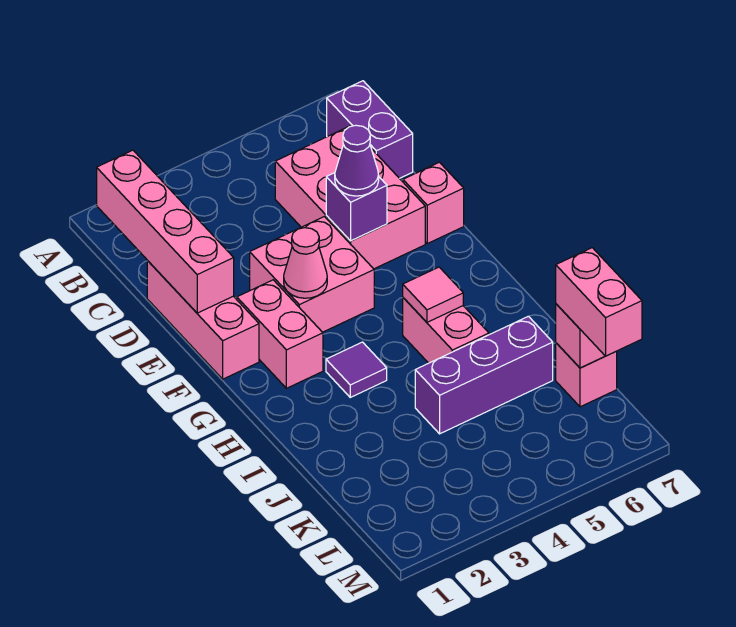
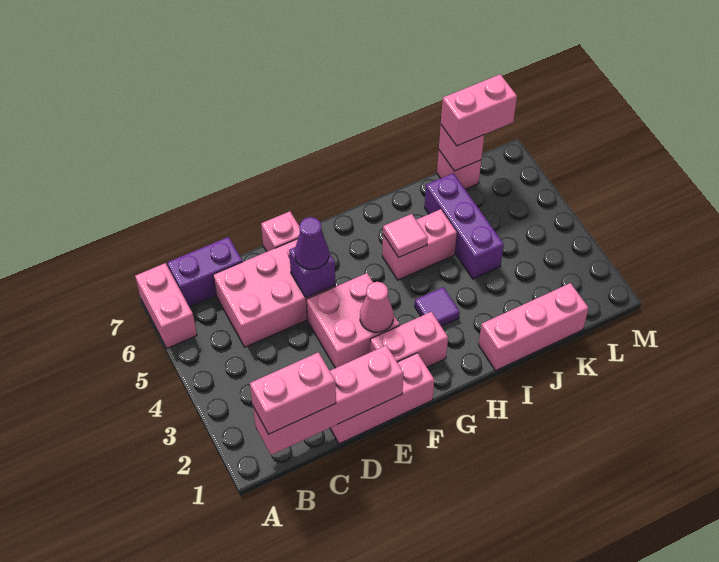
none -> pink brick A6:A7 level 1
none -> pink brick B1:C1 level 3
none -> pink brick I1:K1 level 1

